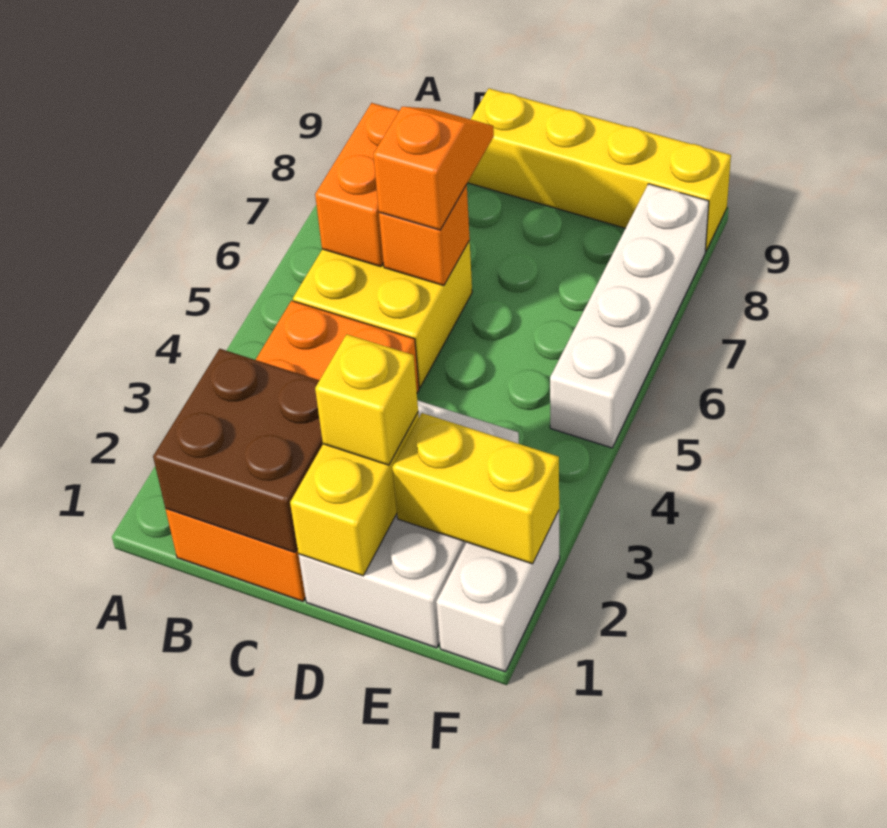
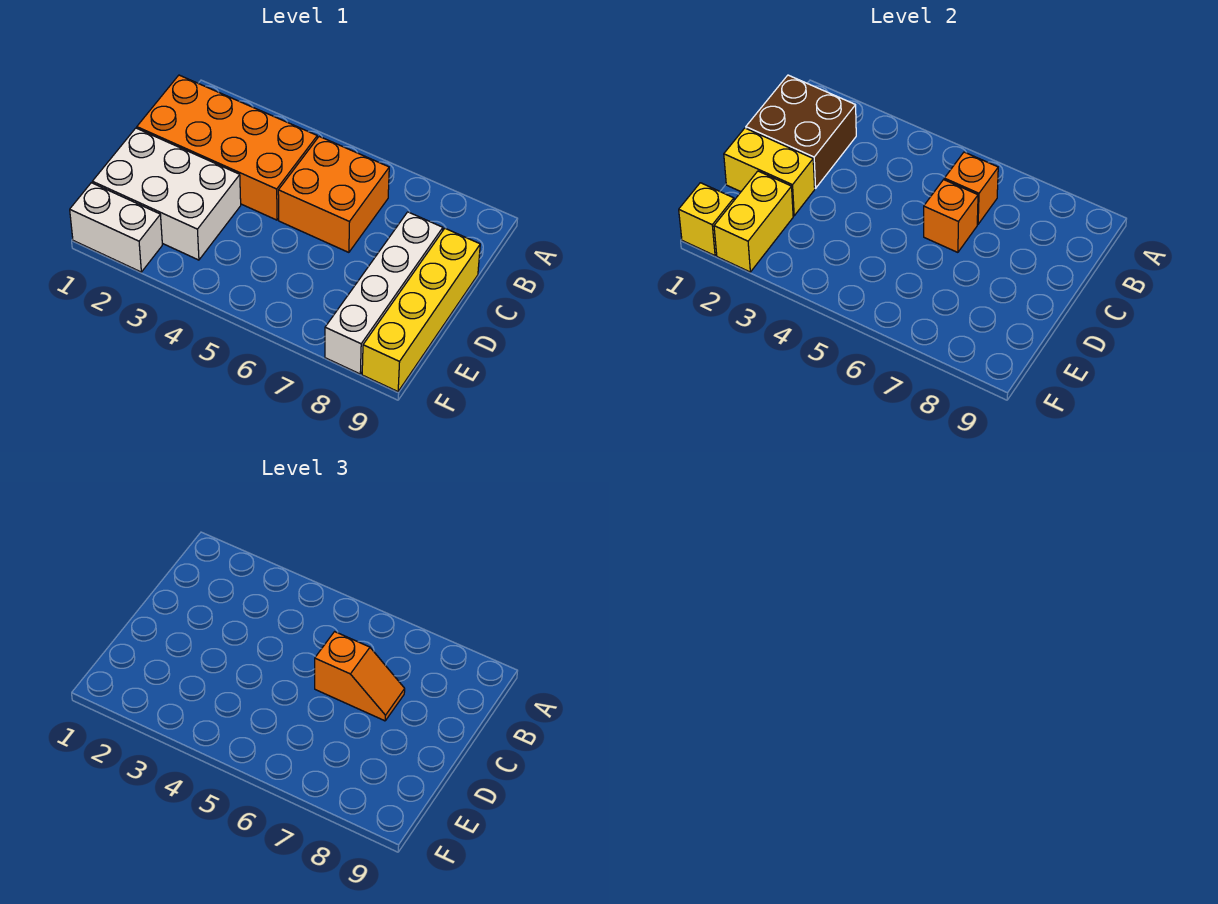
yellow brick B5:C6 level 1 -> orange brick B5:C6 level 1
orange brick B6:B7 level 2 -> orange brick B6 level 2
yellow brick D2 level 3 -> yellow brick F1 level 2
white brick F5:F8 level 1 -> white brick C8:F8 level 1

